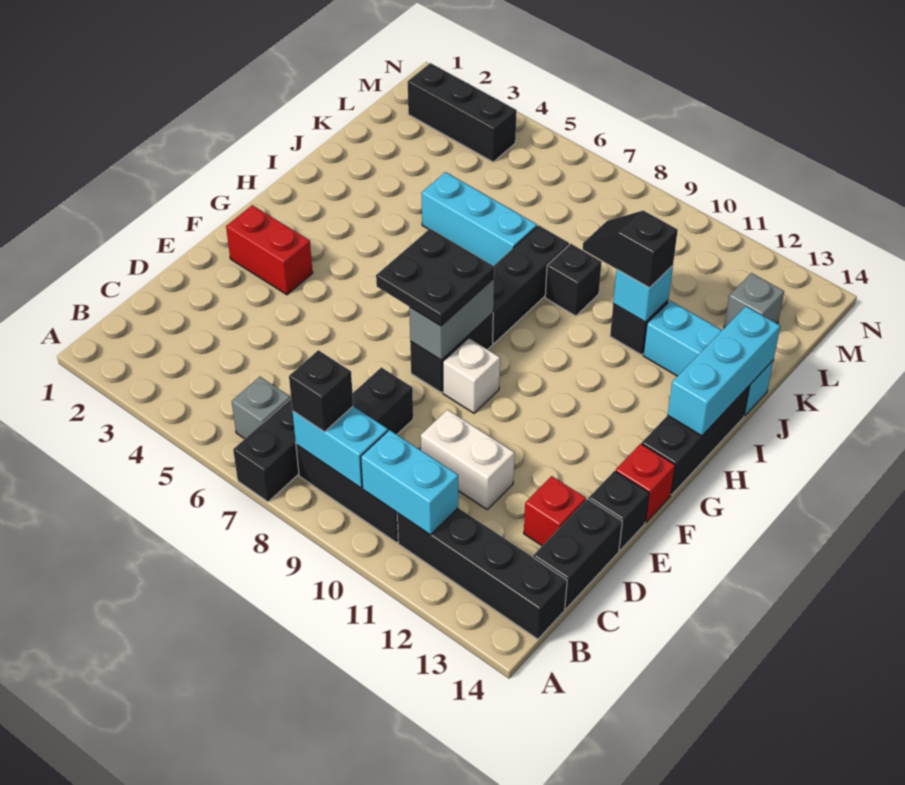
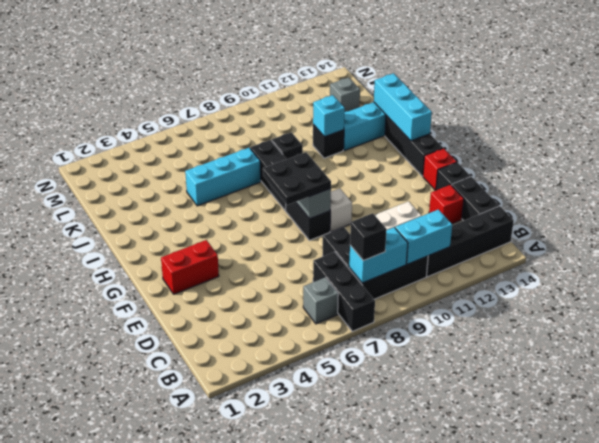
black slope J10:J11 level 3 top 11 -> none
black brick M2:M4 level 1 -> none

